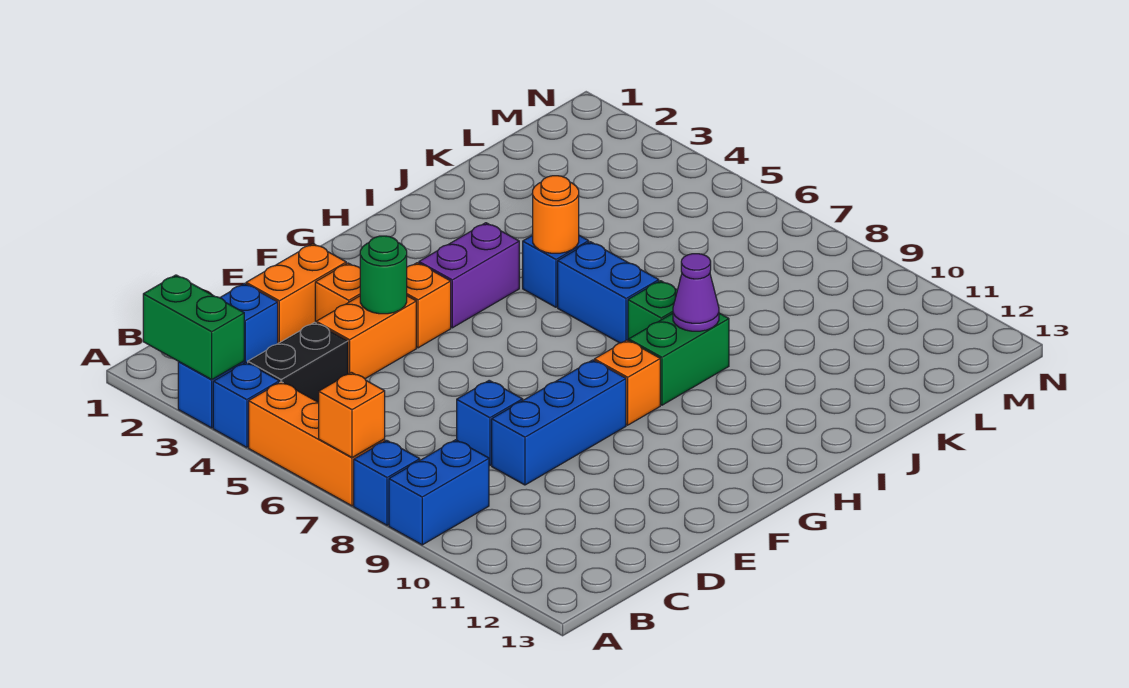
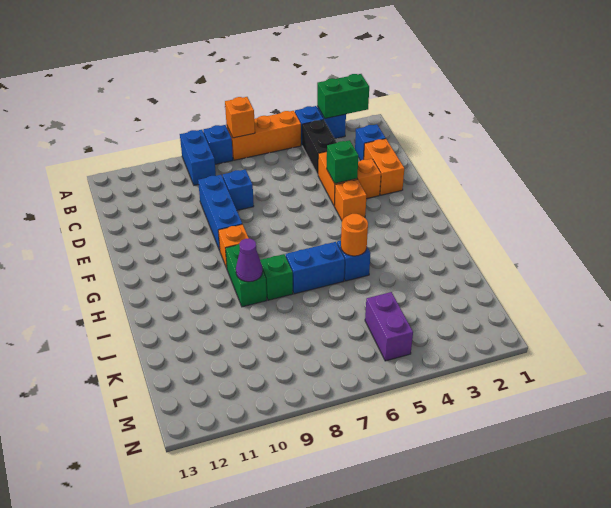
green round brick E4 level 2 -> green brick E4 level 2
purple brick G4:H4 level 1 -> purple brick L5:M5 level 1

